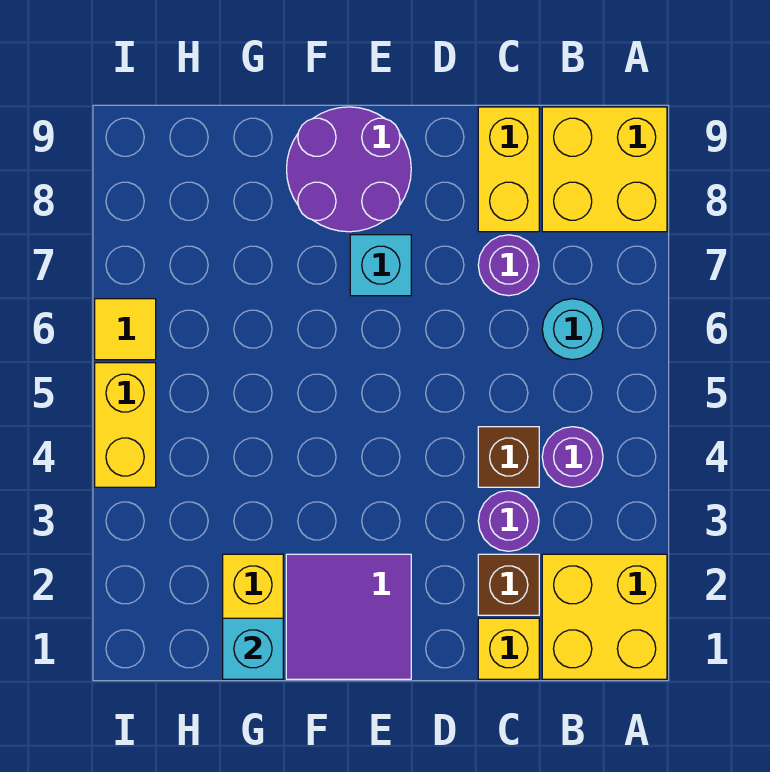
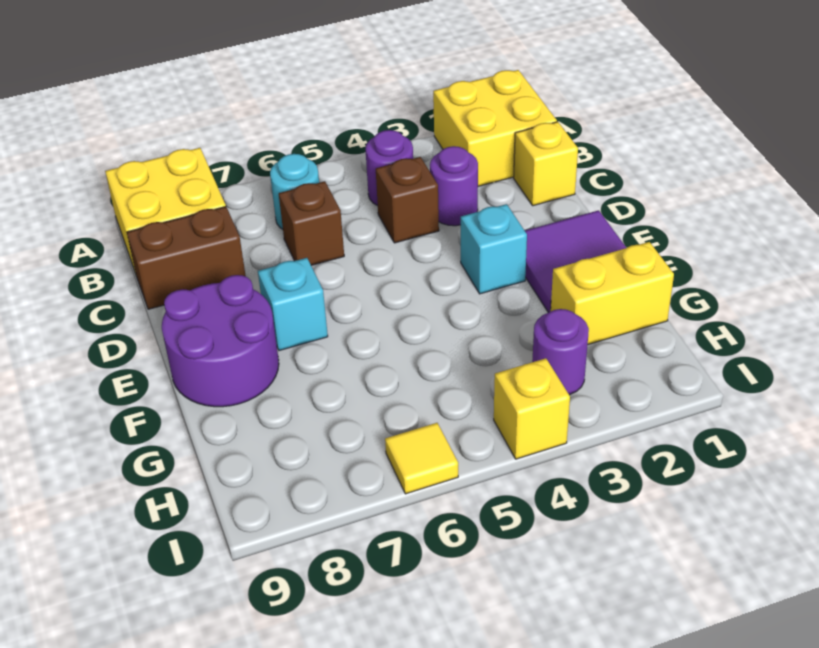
brown brick C2 level 1 -> brown brick C6 level 1
purple round brick C7 level 1 -> purple round brick H3 level 1
yellow brick C8:C9 level 1 -> brown brick C8:C9 level 1
cyan brick G1 level 2 -> cyan brick E3 level 1
yellow brick I4:I5 level 1 -> yellow brick I4 level 1

